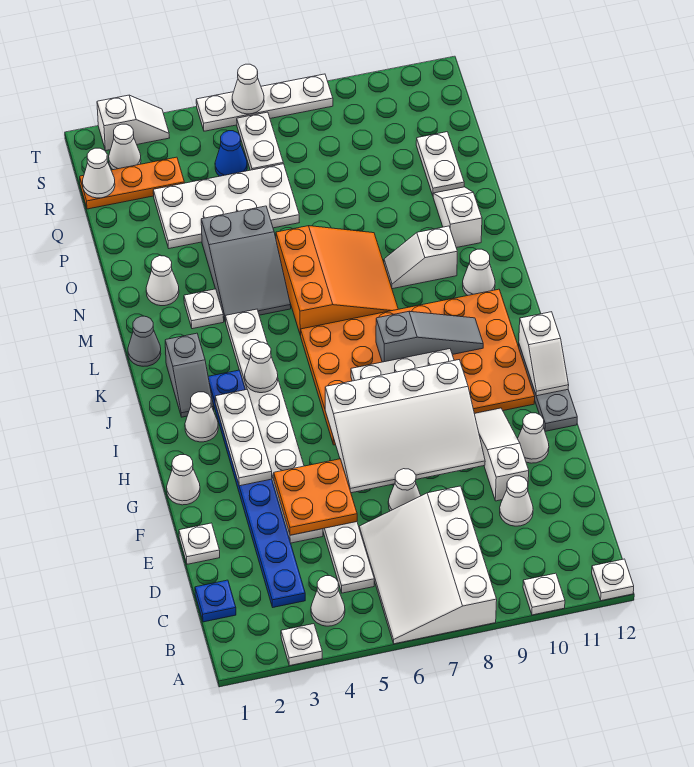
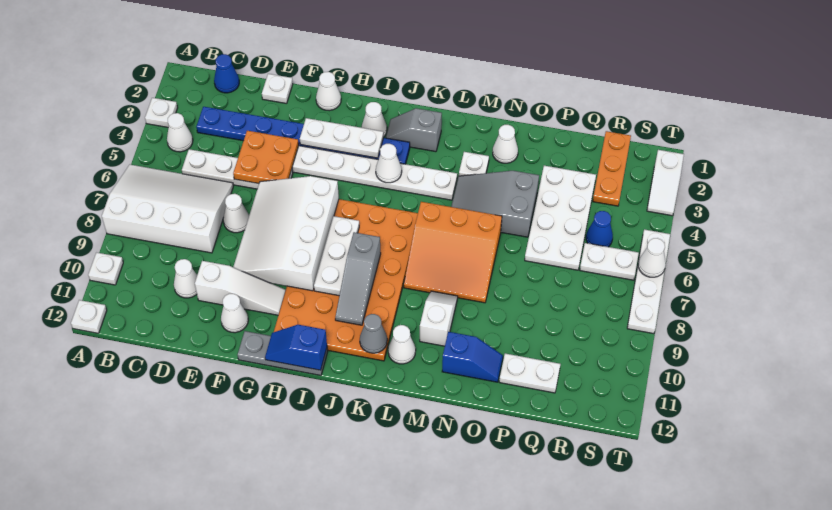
blue plate C1 level 1 -> blue cone C1 level 1
white slope H12:I12 level 2 top I -> blue slope H12:I12 level 2 top I
grey cone L1 level 1 -> grey cone K11 level 2
white slope N11:O11 level 1 top N -> blue slope N11:O11 level 1 top N
white cone R1 level 2 -> none
white cone S2 level 1 -> none

